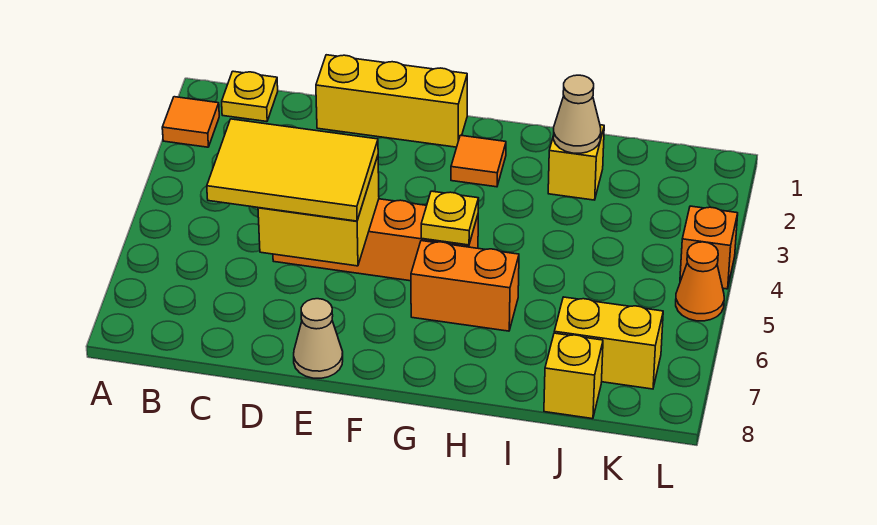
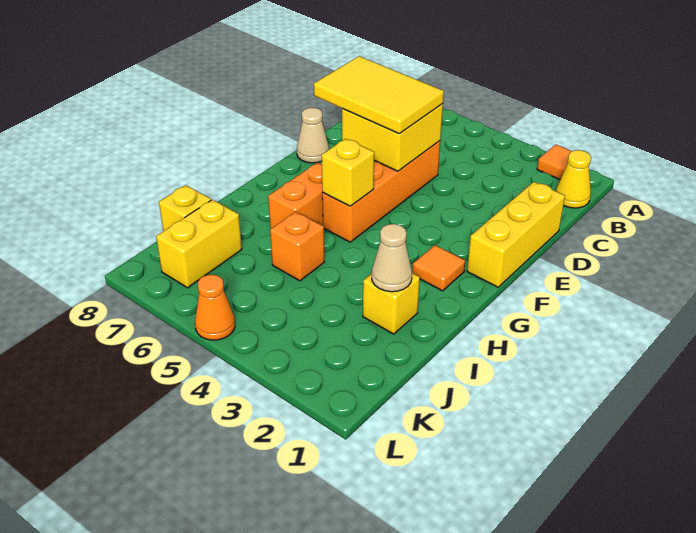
yellow plate B1 level 1 -> yellow cone B1 level 1
yellow tile C5:E6 level 3 -> yellow tile D5:E7 level 3
yellow plate G5 level 2 -> yellow brick G5 level 2
orange brick L4 level 1 -> orange brick I5 level 1

